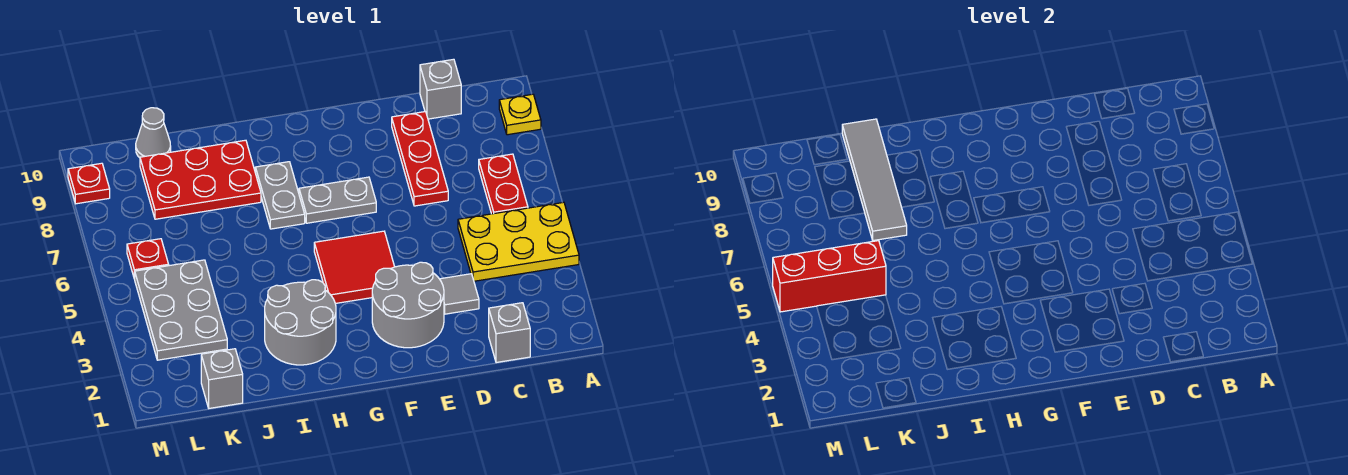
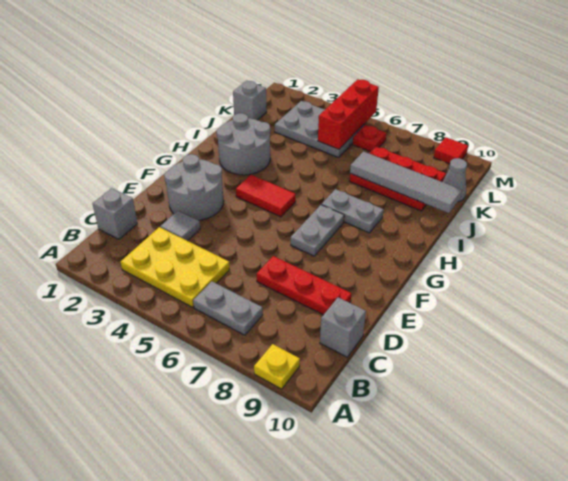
yellow plate A4:C5 level 1 -> yellow plate B3:C5 level 1
red plate B6:B7 level 1 -> grey plate B6:B7 level 1
red tile F4:G5 level 1 -> red tile G4:G5 level 1
red plate I8:K9 level 1 -> red plate J7:K9 level 1
red plate M9 level 1 -> red tile M9 level 1

